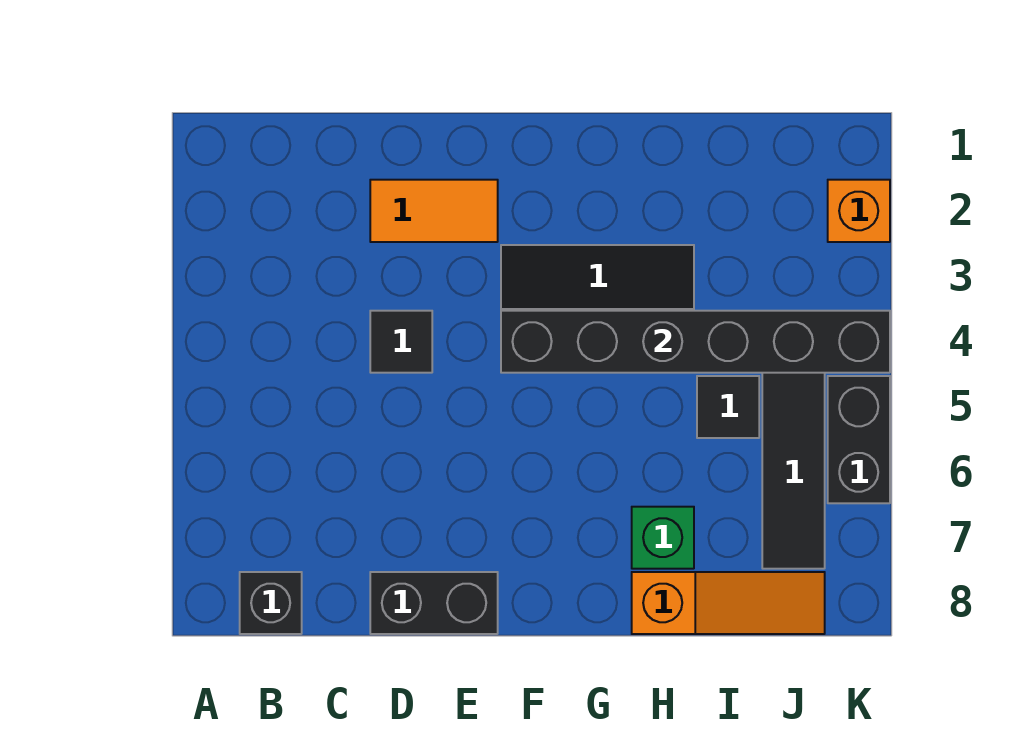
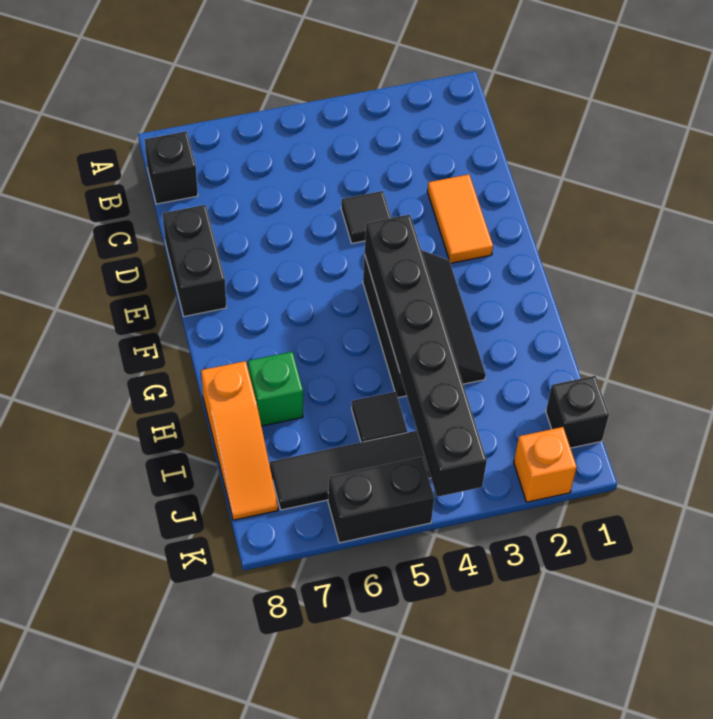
none -> black brick J1 level 1

